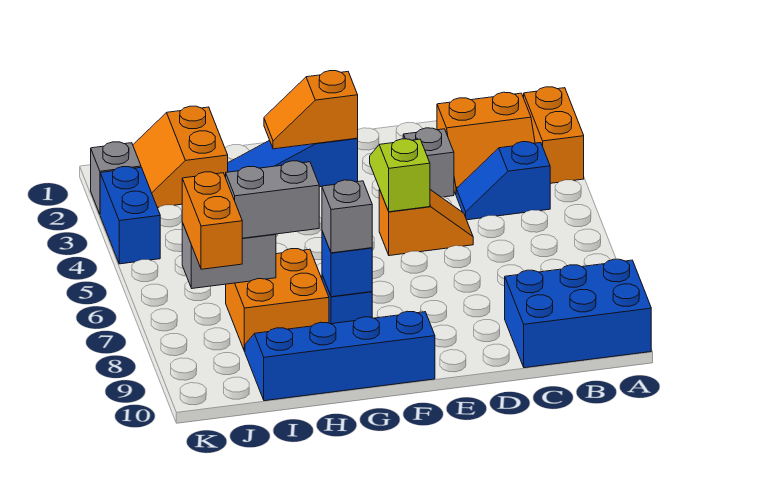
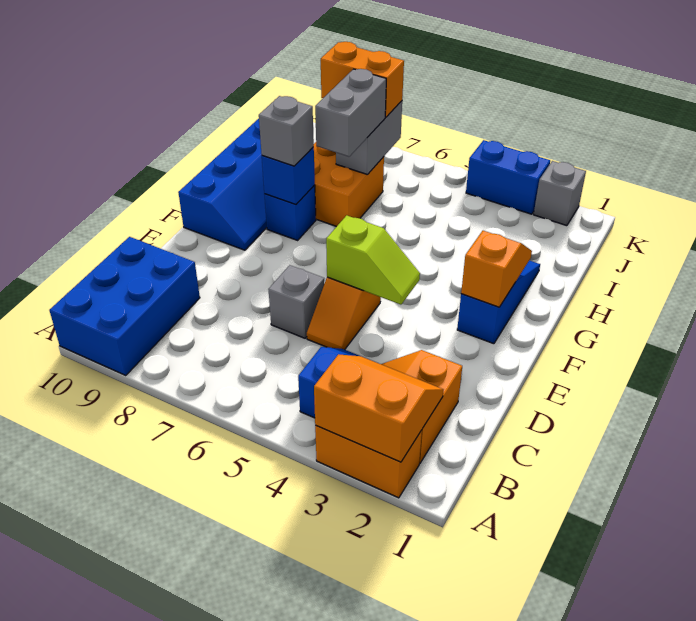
grey brick D3 level 1 -> grey brick D6 level 1
orange slope I1:J2 level 1 top I -> orange slope A2:B3 level 2 top A

